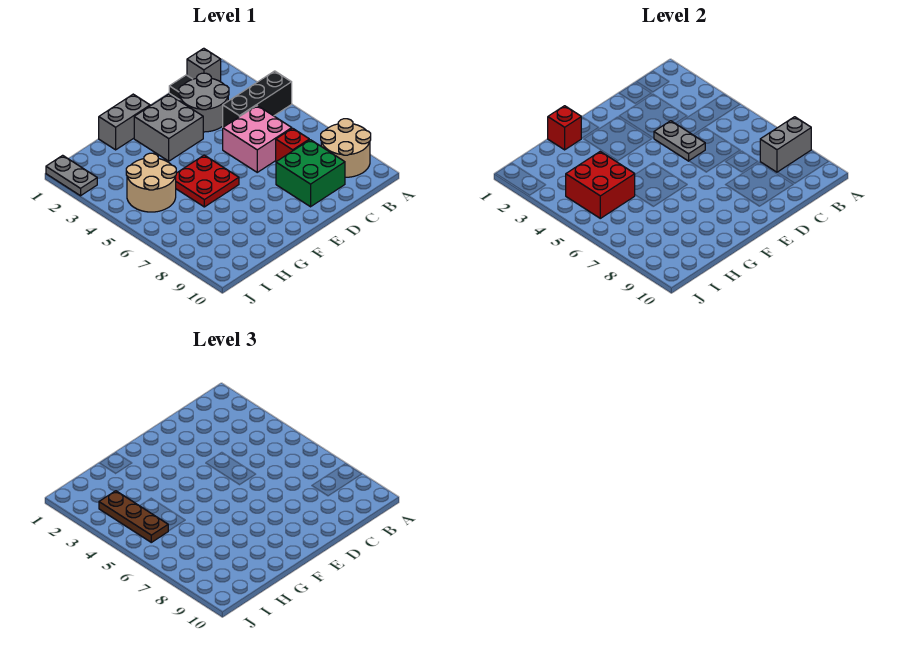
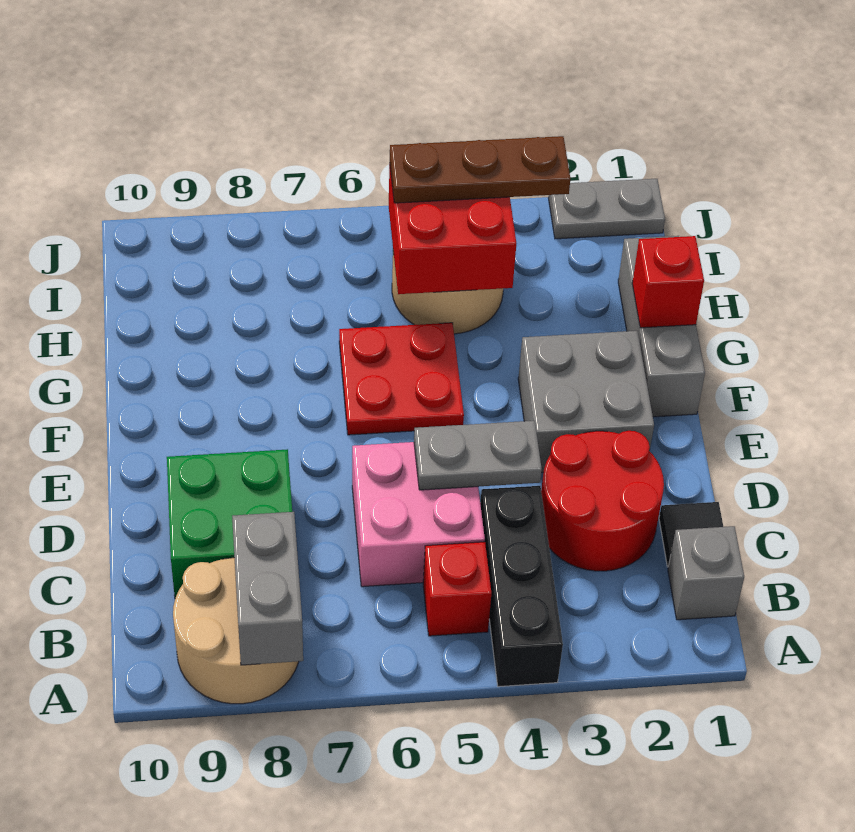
grey round brick C2:D3 level 1 -> red round brick C2:D3 level 1
red brick C7 level 1 -> red brick B5 level 1
grey brick F1:G1 level 1 -> grey brick F1:H1 level 1

